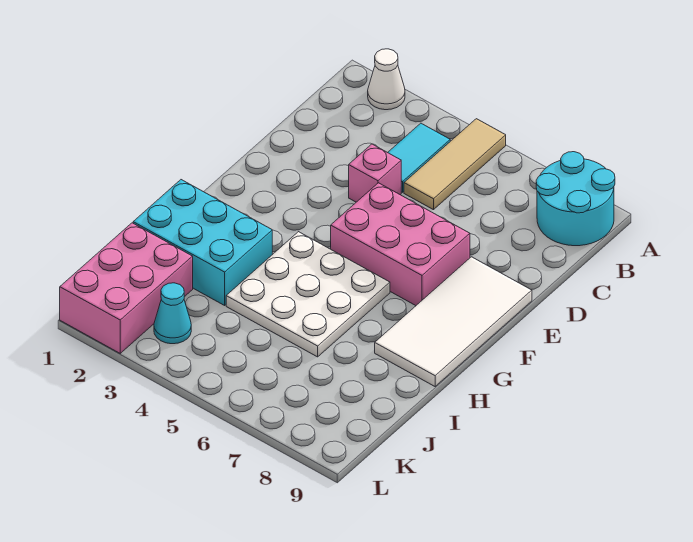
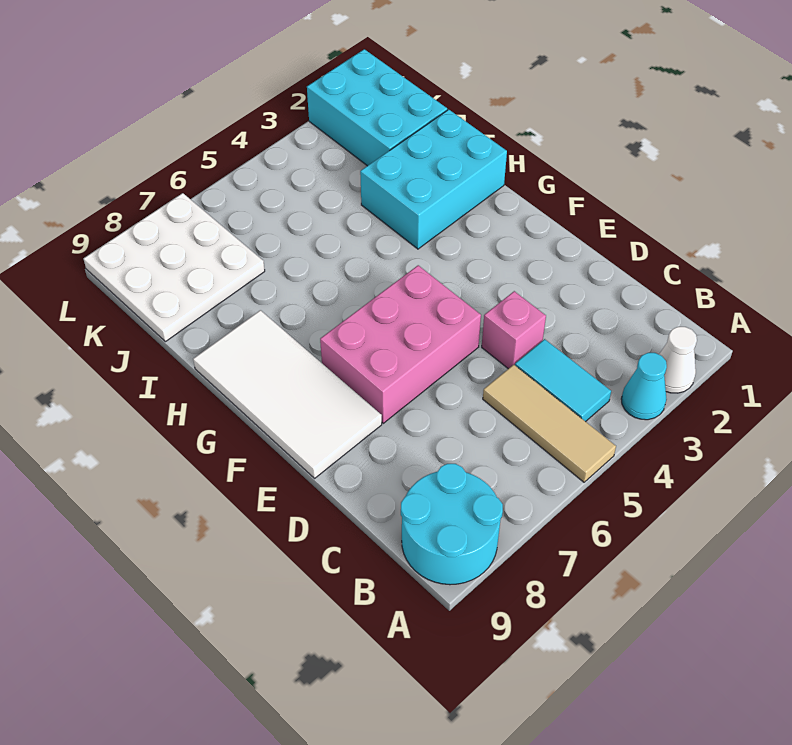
white plate G4:I6 level 1 -> white plate J7:L9 level 1
pink brick J1:L2 level 1 -> cyan brick J1:L2 level 1
cyan cone K3 level 1 -> cyan cone A3 level 1

